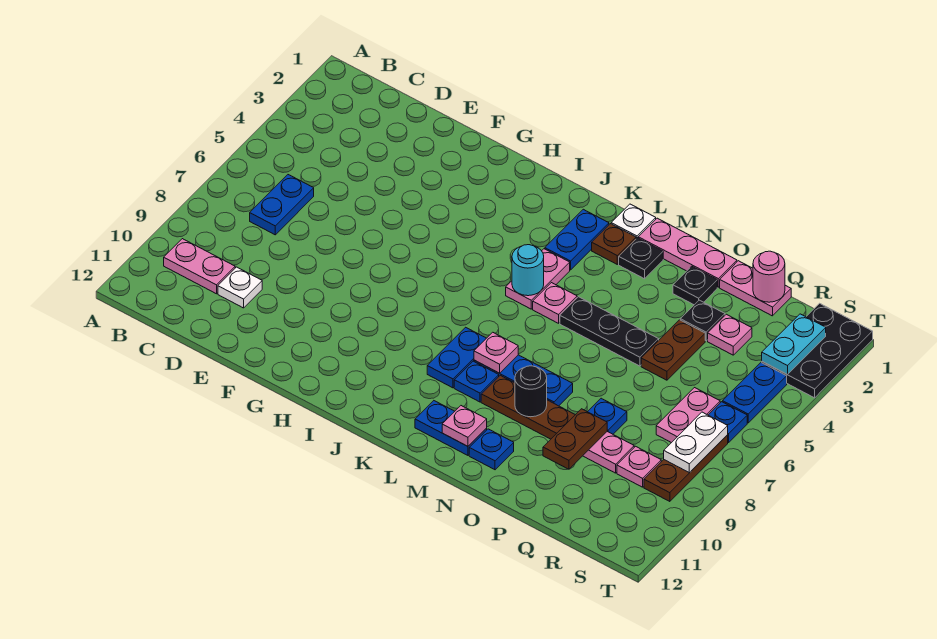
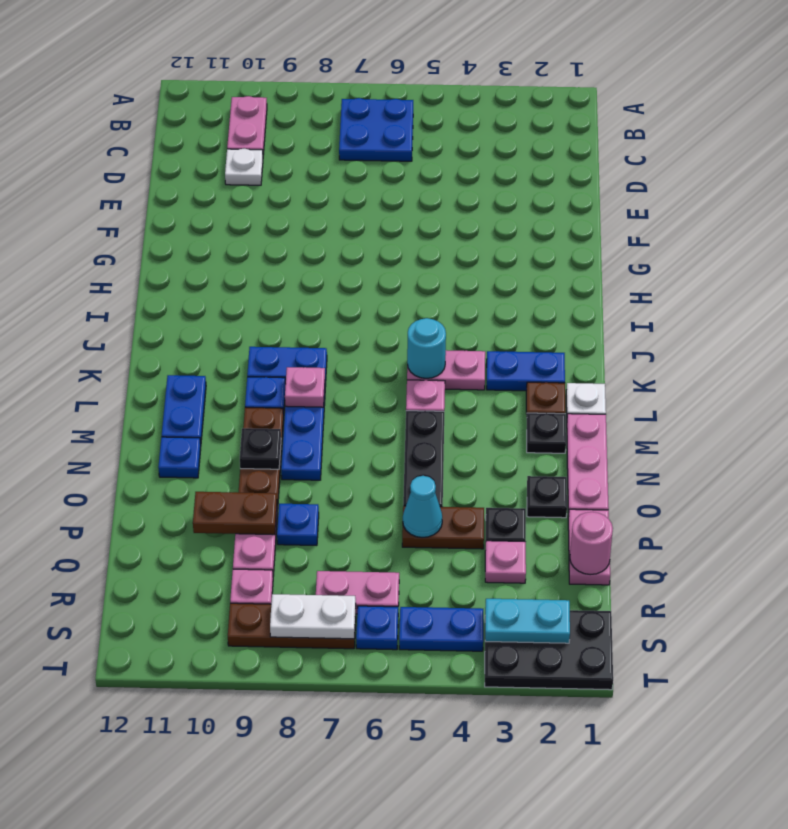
blue plate C6:C7 level 1 -> blue plate B6:C7 level 1
pink plate M11 level 2 -> none
black round brick N9 level 2 -> black plate N9 level 2
none -> cyan cone P5 level 2

